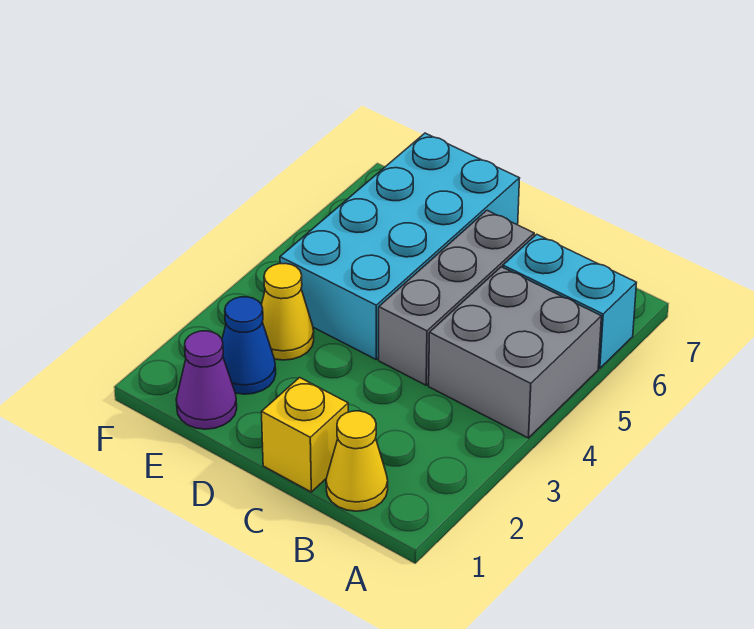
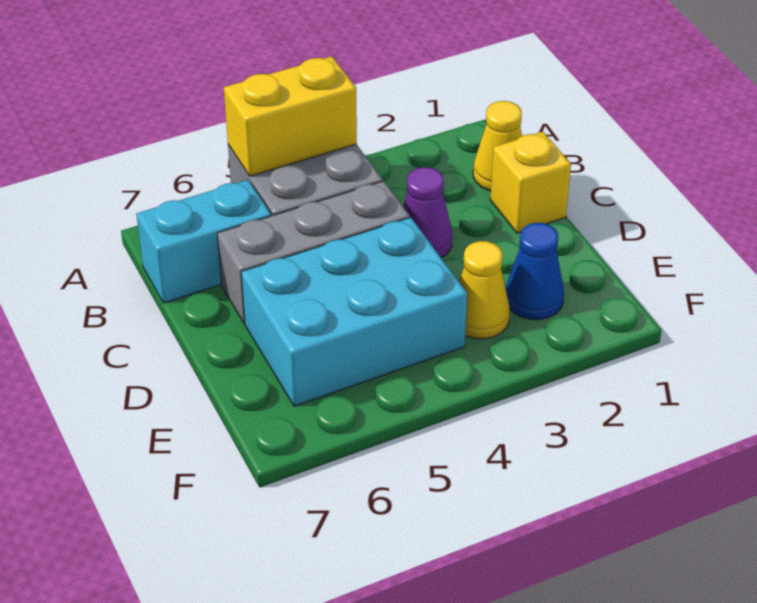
none -> yellow brick A4:A5 level 2
cyan brick A6:B6 level 1 -> cyan brick B6:B7 level 1
cyan brick D4:E7 level 1 -> cyan brick D4:E6 level 1
purple cone E1 level 1 -> purple cone C3 level 1

